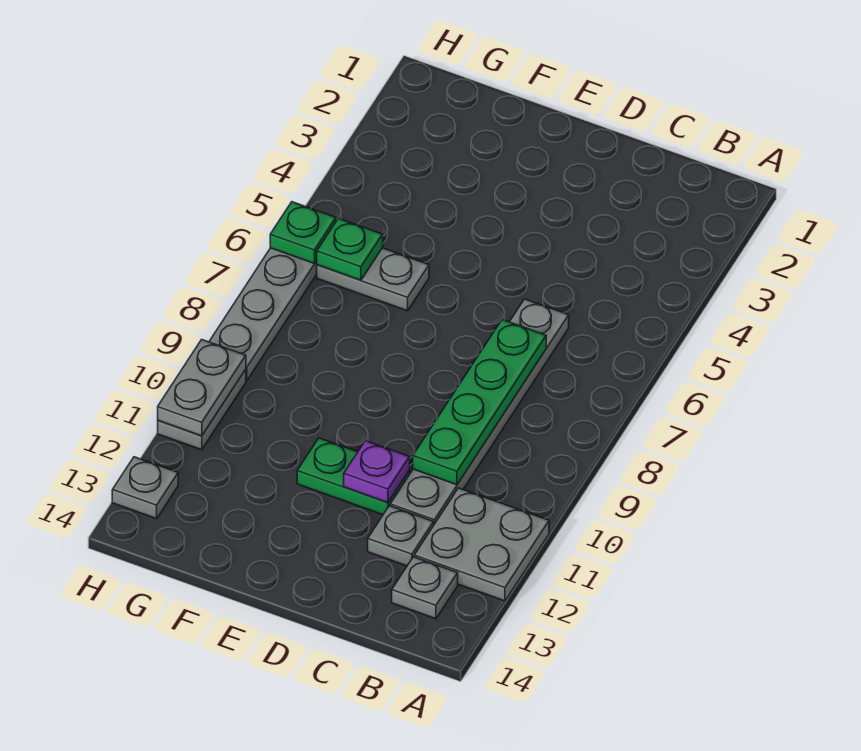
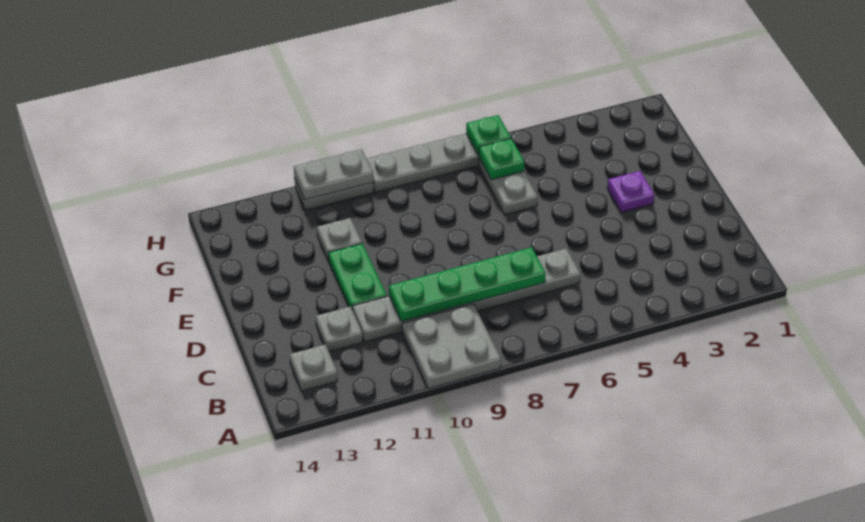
grey plate A11:B12 level 1 -> grey plate A9:B10 level 1
purple plate D11 level 2 -> purple plate E3 level 1
grey plate H13 level 1 -> grey plate F11 level 1

